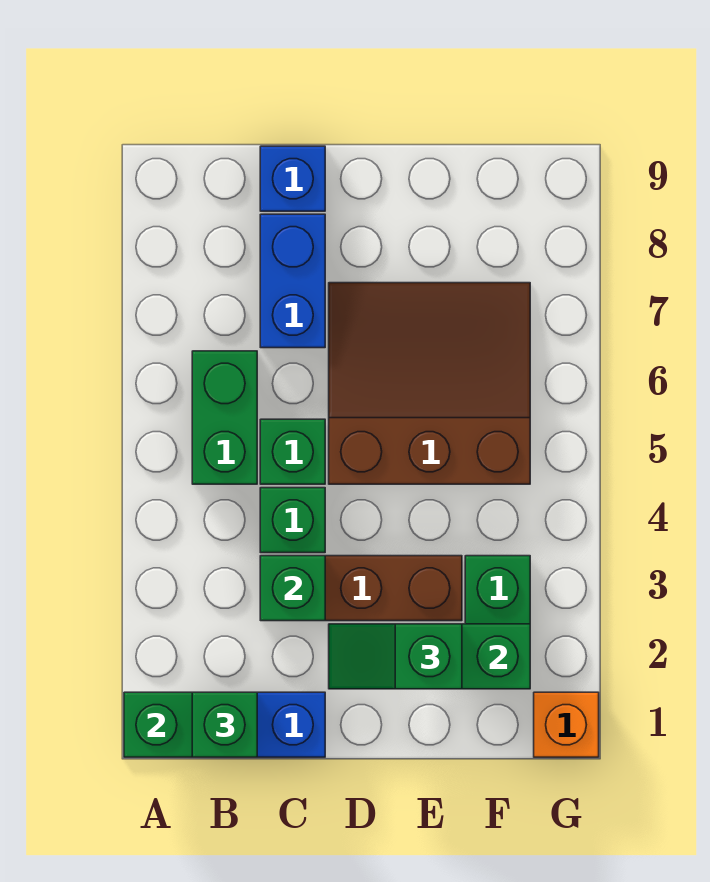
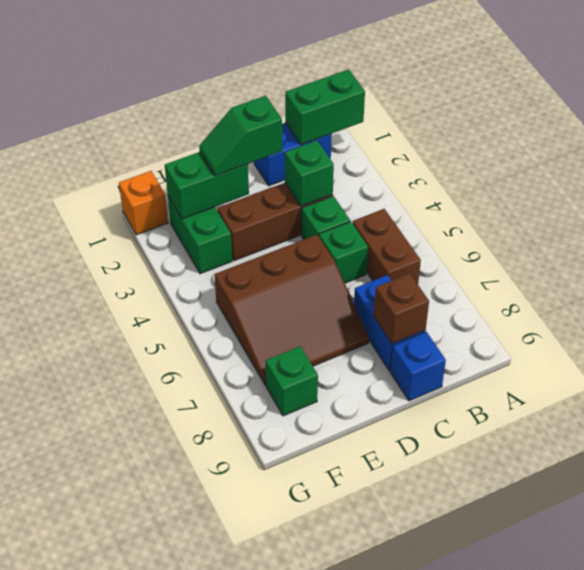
green brick B1 level 3 -> green brick F8 level 1
green brick B5:B6 level 1 -> brown brick B5:B6 level 1
none -> brown brick C8 level 2
green slope D2:E2 level 3 top E -> green slope D2:E2 level 3 top D

